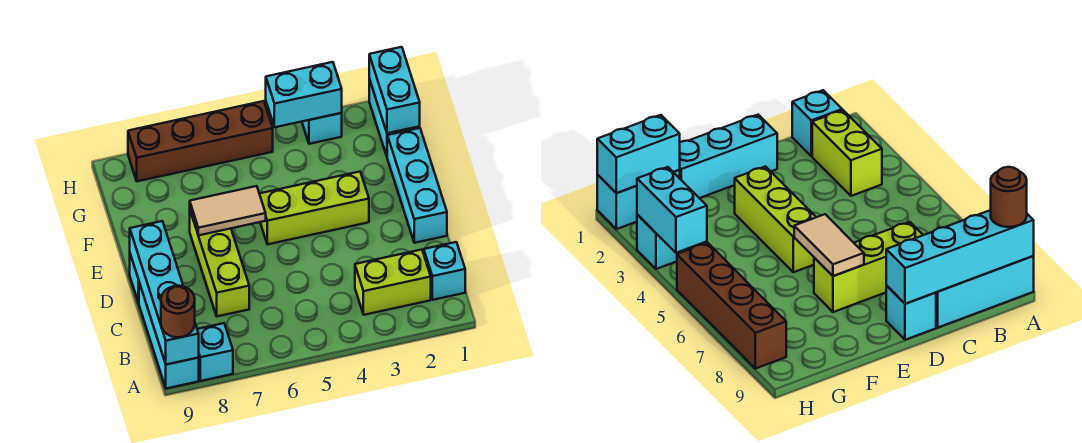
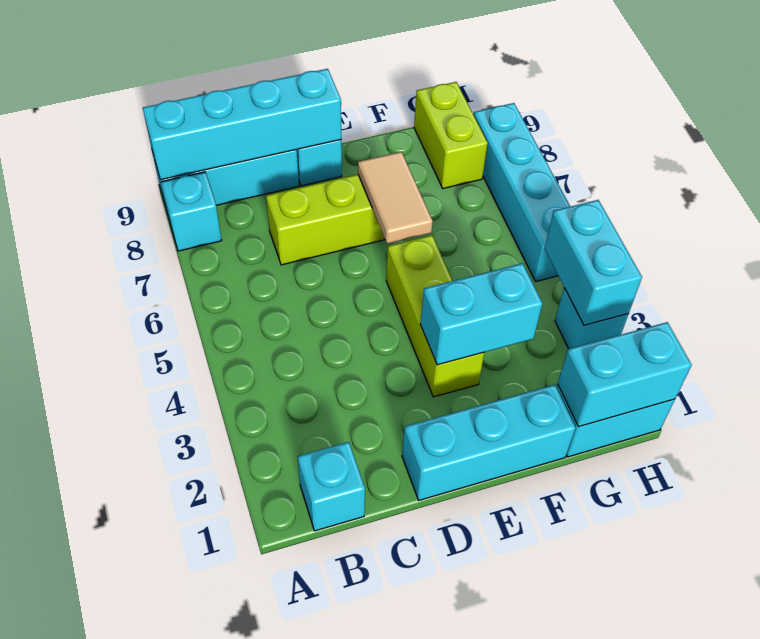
brown round brick A9 level 3 -> none
lime brick B2:B3 level 1 -> lime brick G8:G9 level 1
none -> cyan brick E3:F3 level 2
brown brick H5:H8 level 1 -> cyan brick H5:H8 level 1

